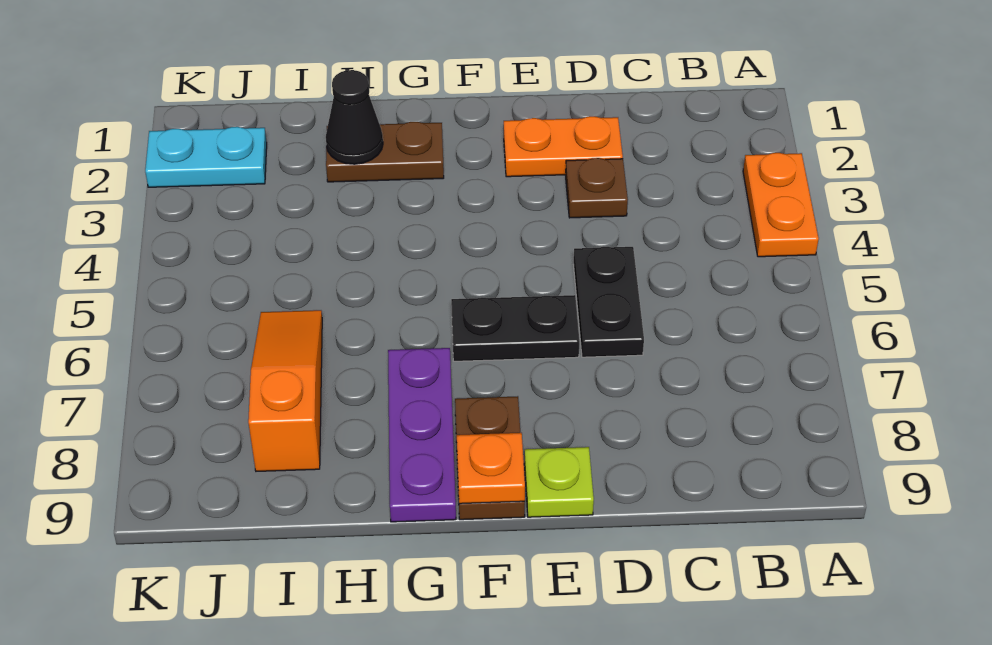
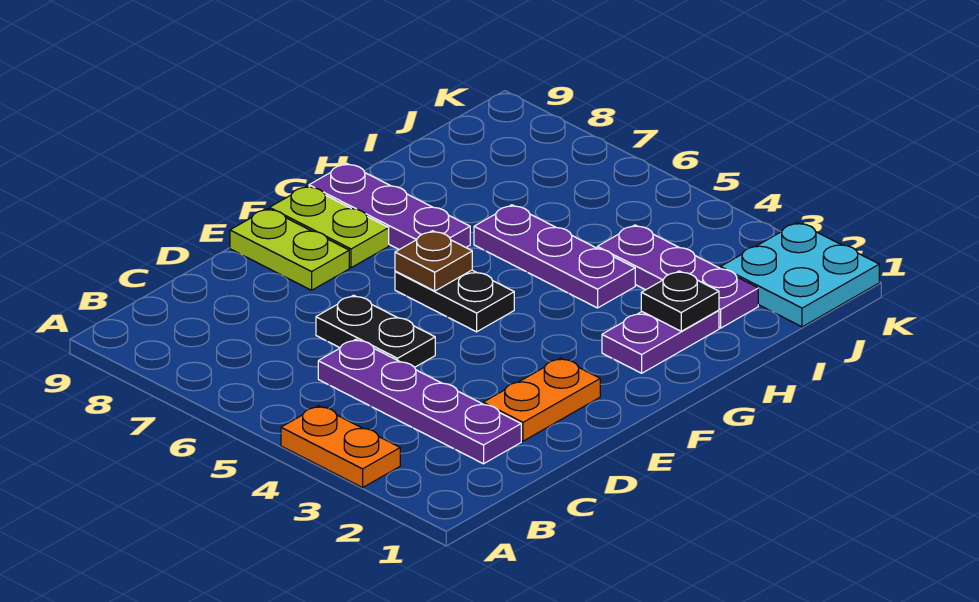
none -> purple plate C2:C5 level 1
brown plate D3 level 1 -> brown plate F6 level 2
black plate E6:F6 level 1 -> black plate F5:F6 level 1
lime plate E9 level 1 -> lime plate E8:E9 level 1
brown plate F8:F9 level 1 -> lime plate F8:F9 level 1
orange plate F9 level 2 -> none
brown plate G2:H2 level 1 -> purple plate G2:H2 level 1
black cone H2 level 2 -> black plate H2 level 2
none -> purple plate H4:H6 level 1
none -> purple plate I2:I4 level 1
orange slope I6:I8 level 1 top 8 -> none
cyan plate J2:K2 level 1 -> cyan plate J1:K2 level 1

